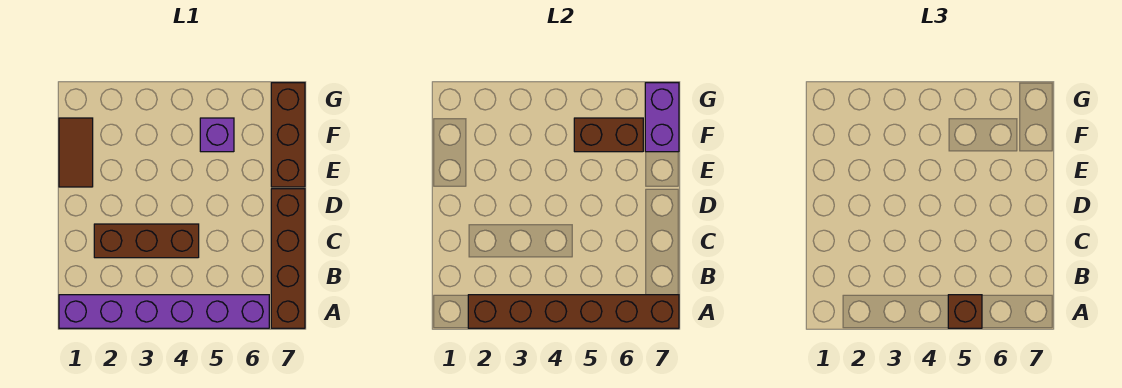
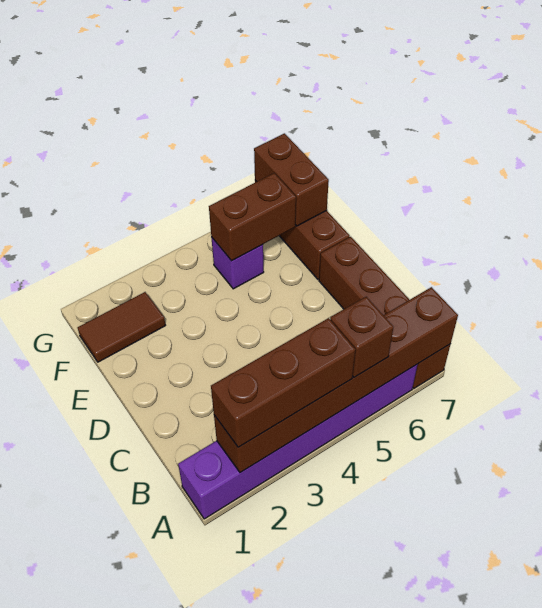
brown brick C2:C4 level 1 -> brown brick A2:A4 level 3
brown tile E1:F1 level 1 -> brown tile F1:F2 level 1
purple brick F7:G7 level 2 -> brown brick F7:G7 level 2

